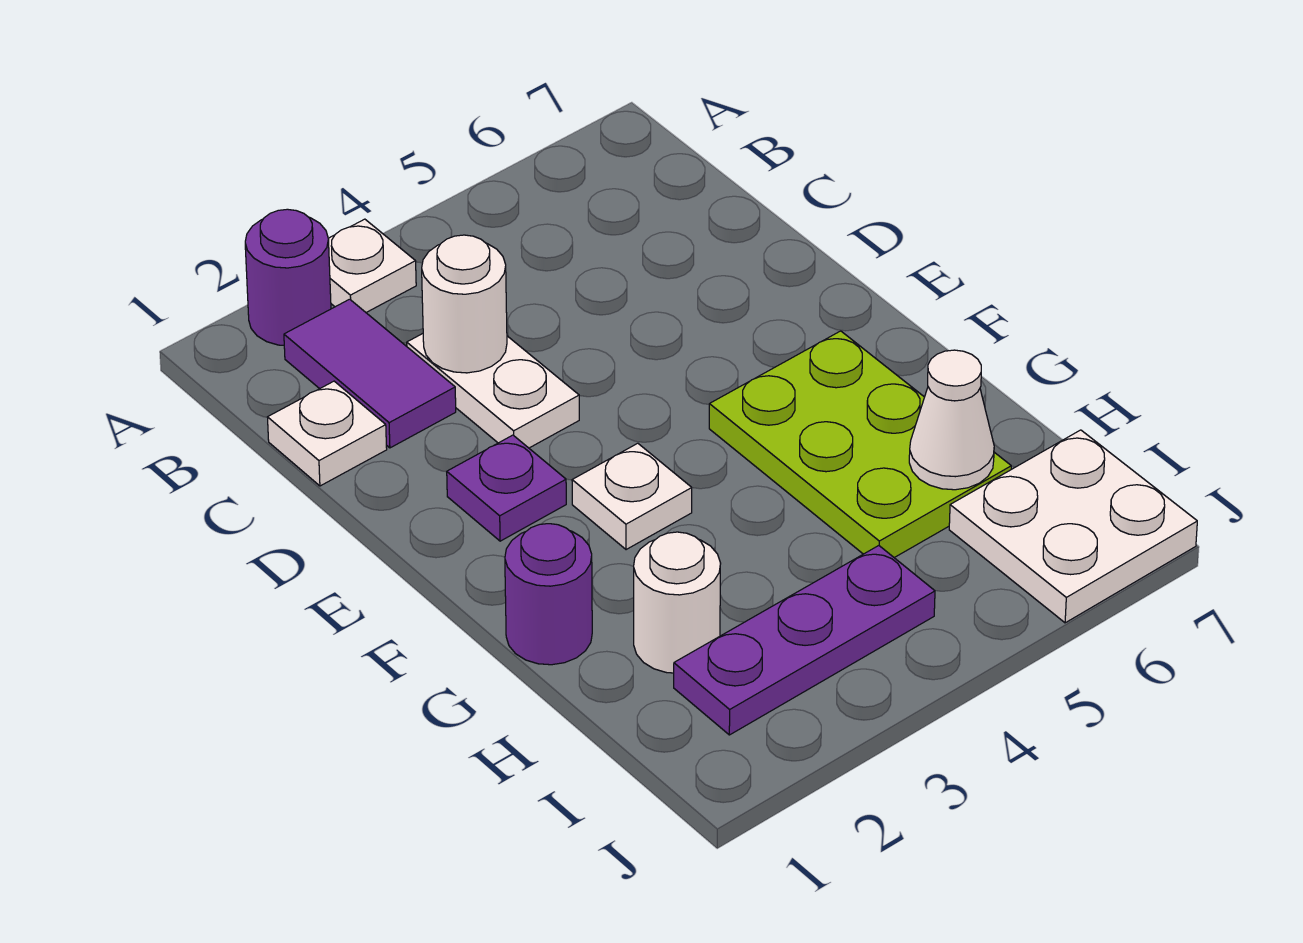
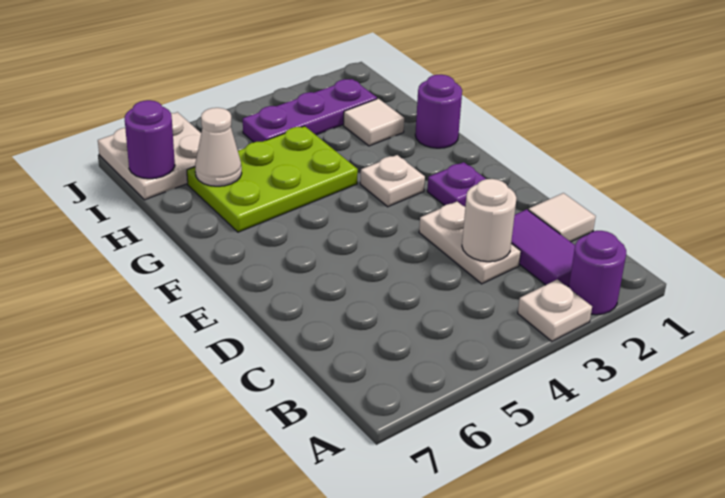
white plate C1 level 1 -> white tile C1 level 1
lime plate F5:H6 level 1 -> lime plate G4:H6 level 1
white round brick H2 level 1 -> white tile H2 level 1
none -> purple round brick I7 level 2

